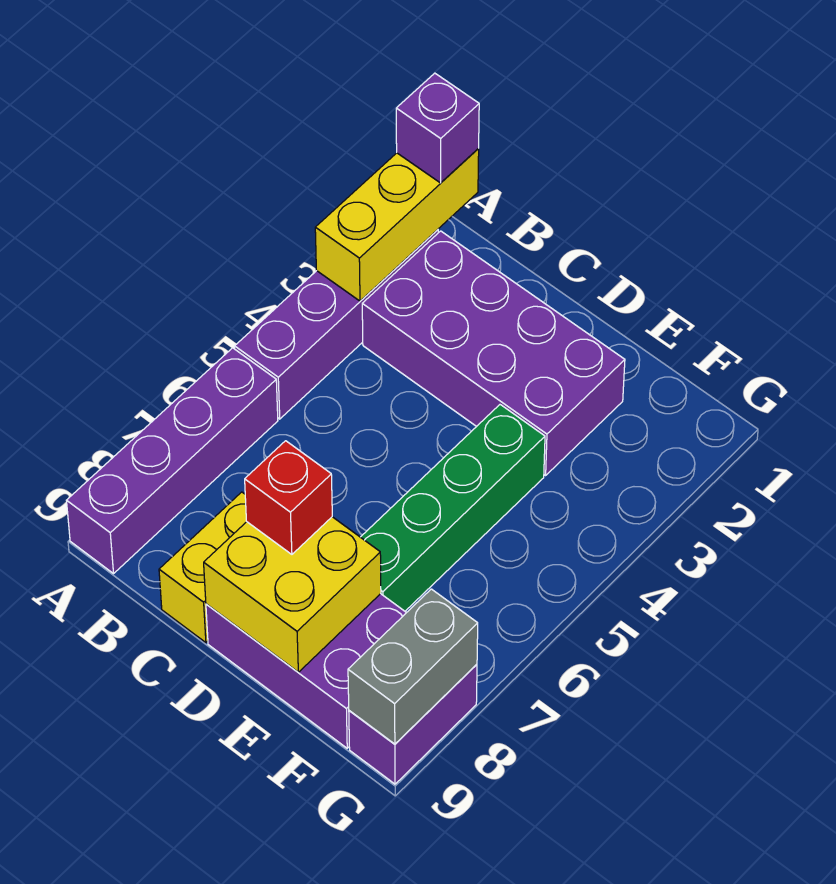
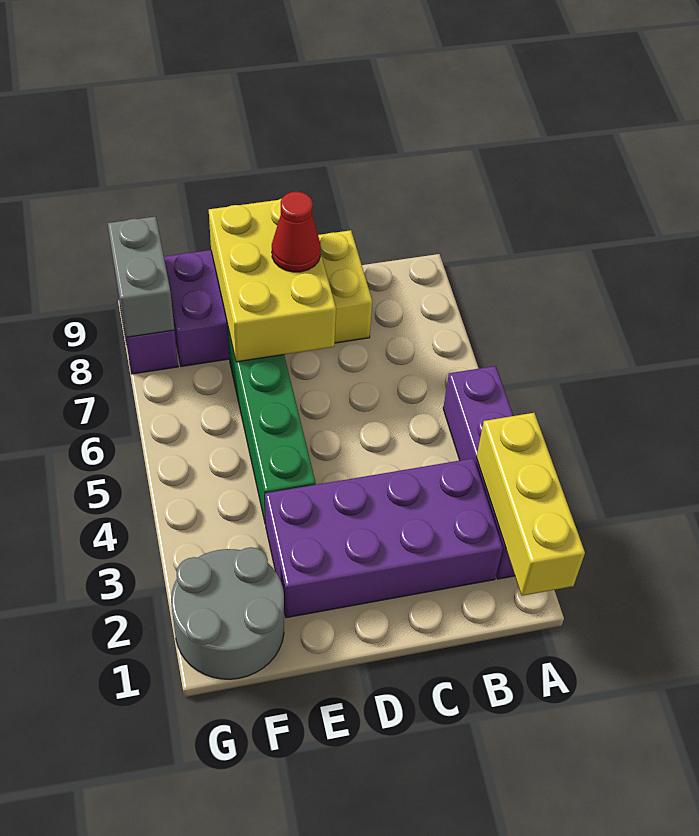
purple brick A1 level 3 -> none
purple brick A6:A9 level 1 -> none
yellow brick D8:E9 level 2 -> yellow brick D7:E9 level 2
red brick D8 level 3 -> red cone D8 level 3
none -> grey round brick F1:G2 level 1

